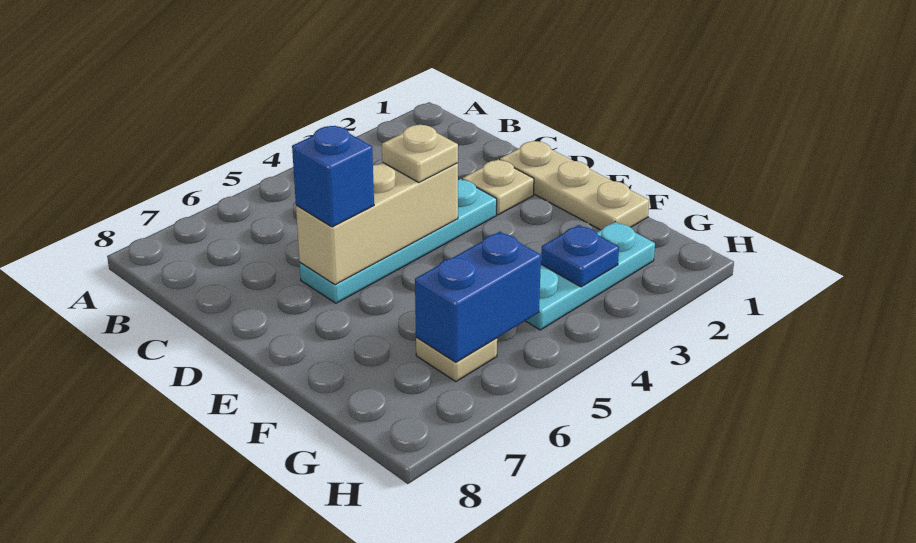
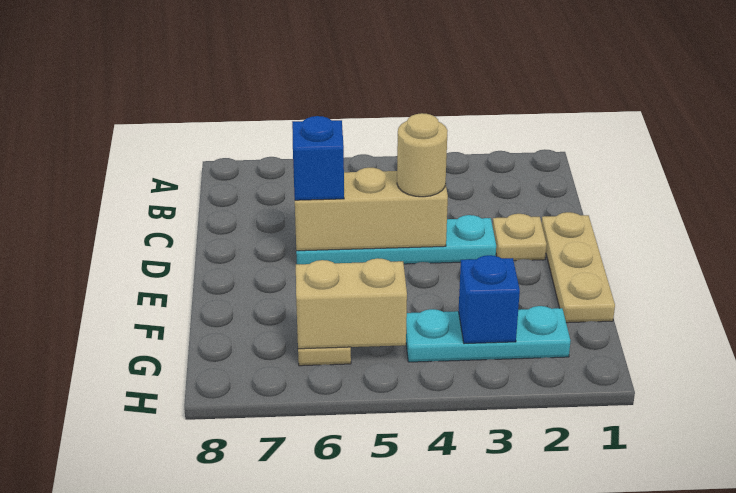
tan plate D4 level 3 -> tan round brick D4 level 3
blue plate G3 level 2 -> blue brick G3 level 2
blue brick G5:G6 level 2 -> tan brick G5:G6 level 2

